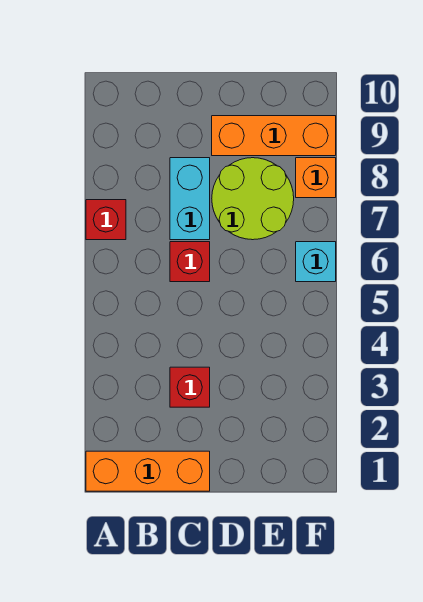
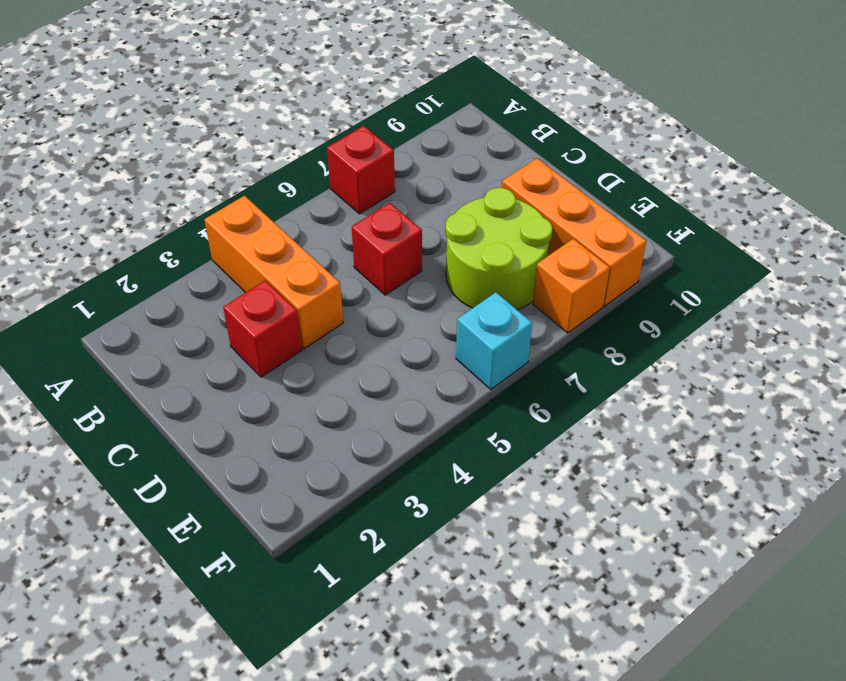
orange brick A1:C1 level 1 -> orange brick A4:C4 level 1
cyan brick C7:C8 level 1 -> none

